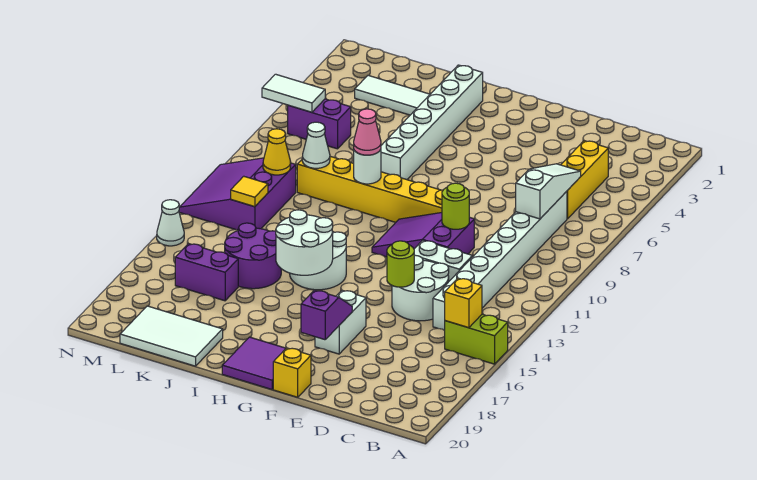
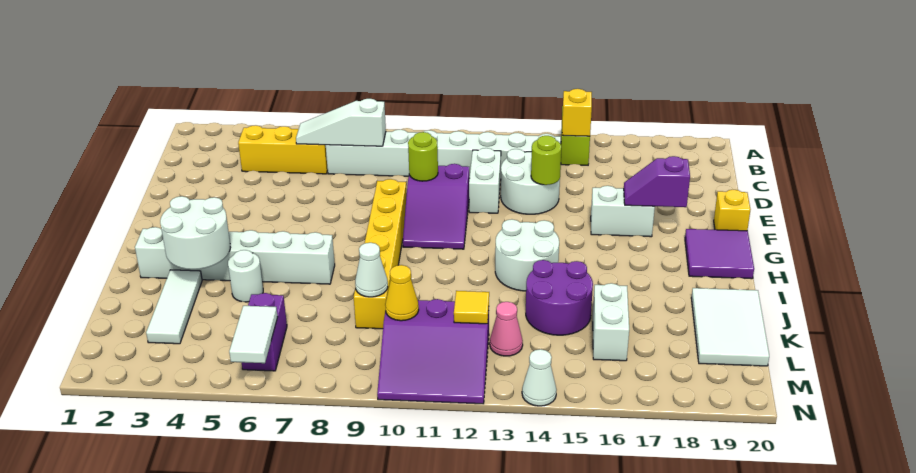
white round brick H14:I15 level 2 -> white round brick I3:J4 level 2
white round brick I9 level 2 -> white round brick J5 level 1
pink cone I9 level 3 -> pink cone L13 level 1
purple brick K16:L16 level 1 -> white brick K16:L16 level 1

